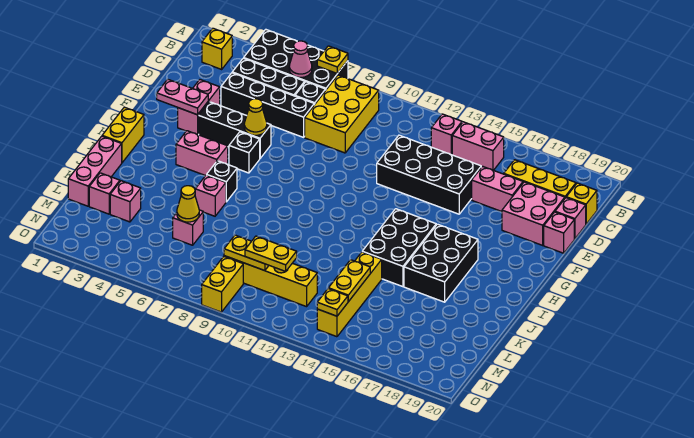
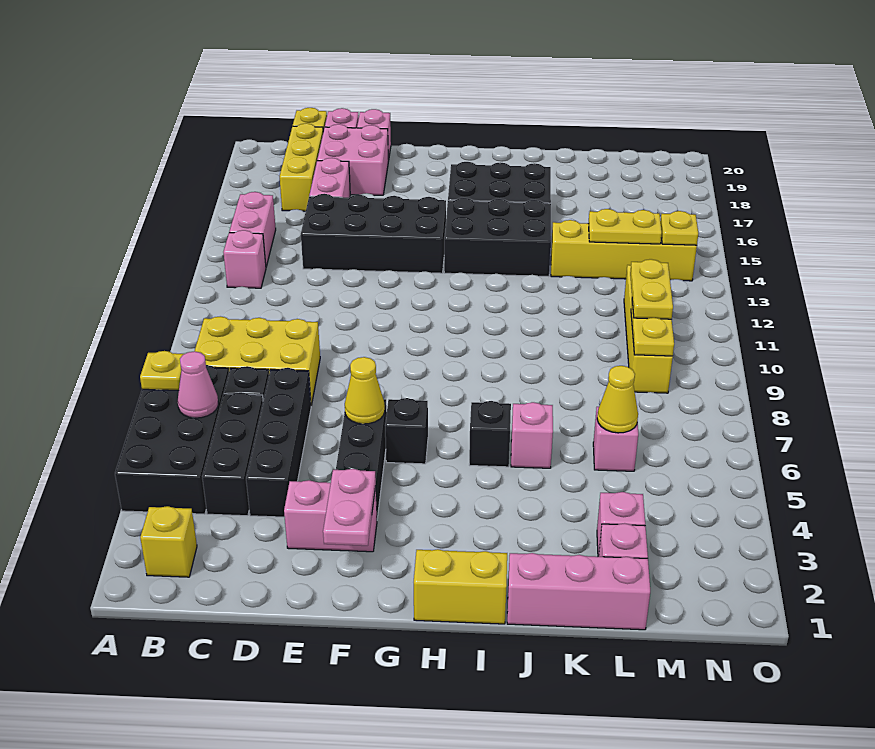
black brick D12:E15 level 1 -> black brick D14:G15 level 1
pink brick H4:H5 level 1 -> none
yellow brick N9:O9 level 1 -> none

